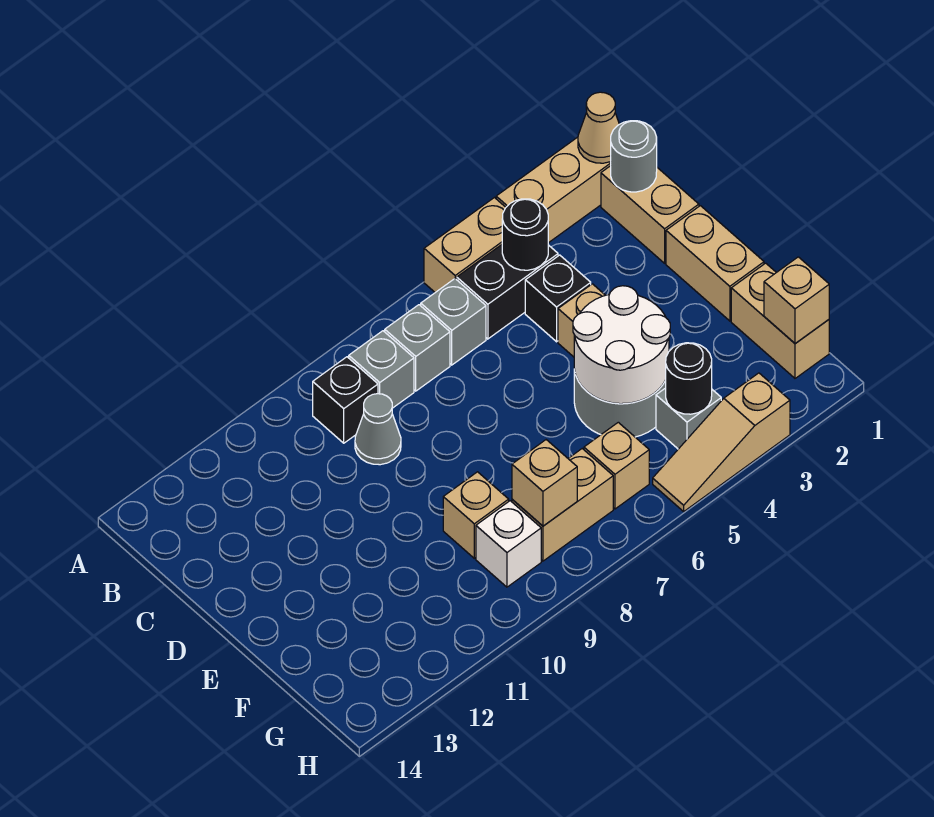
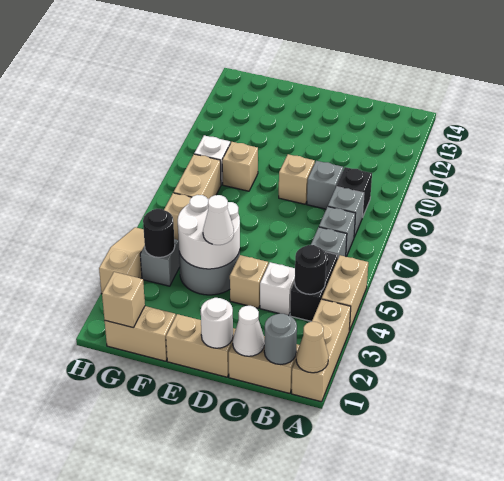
none -> white cone C1 level 2
black brick C4 level 1 -> white brick C4 level 1
grey cone C9 level 1 -> grey brick C9 level 1
none -> white round brick D1 level 2
none -> white cone E4 level 3
tan brick G8 level 2 -> tan brick D9 level 1

